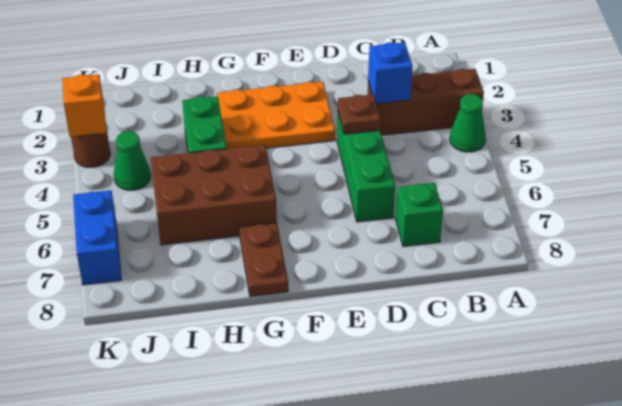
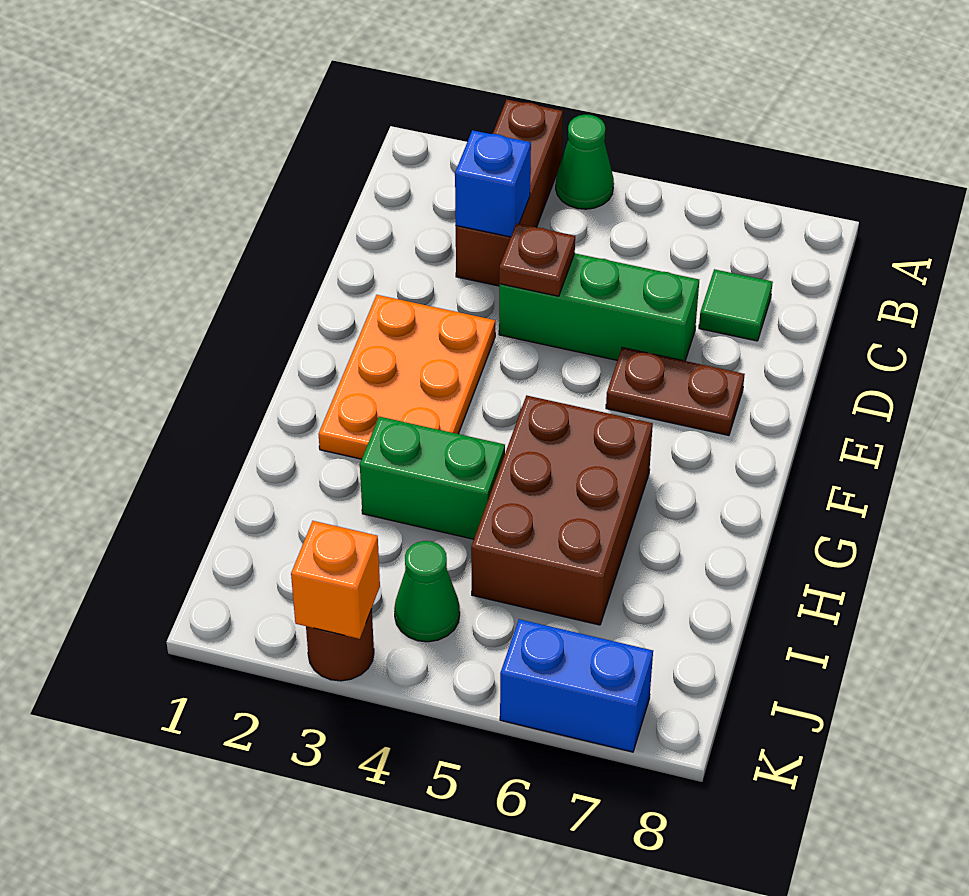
green brick C7 level 1 -> green tile C7 level 1
brown plate G7:G8 level 1 -> brown plate E6:E7 level 1

